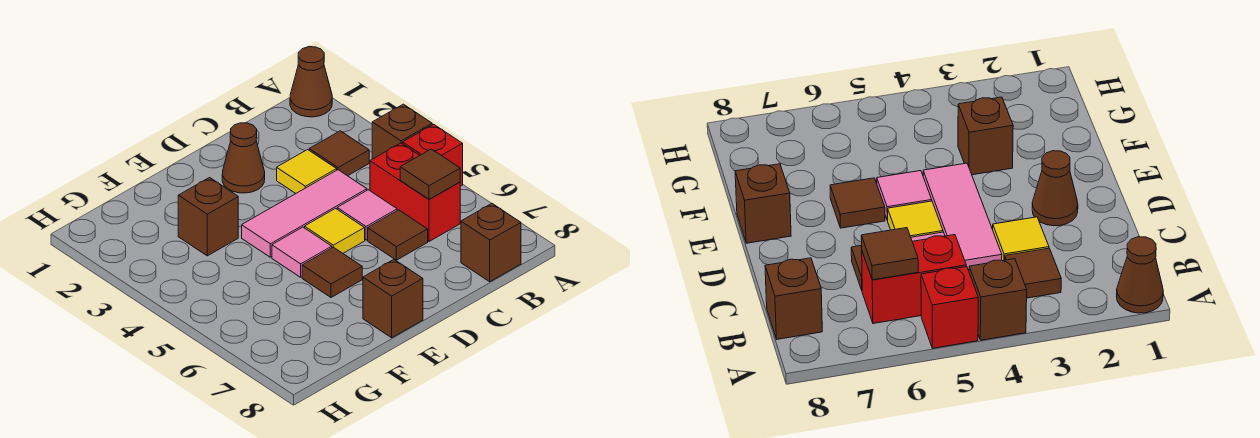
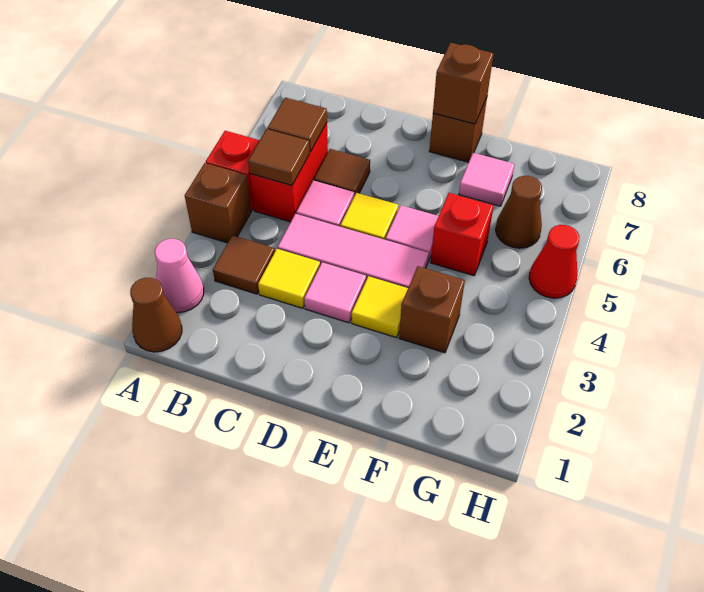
none -> pink cone A2 level 1
brown brick B8 level 1 -> brown brick E8 level 2
brown cone D2 level 1 -> brown cone G6 level 1
none -> pink tile D3 level 1
none -> yellow tile E3 level 1
brown tile E6 level 1 -> brown tile B5 level 2
none -> red brick F5 level 1
none -> pink tile F7 level 1
none -> red cone H5 level 1

